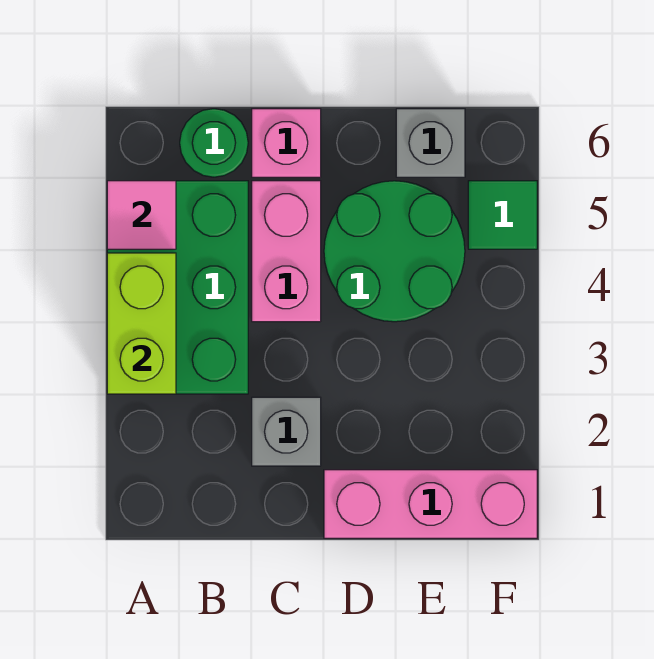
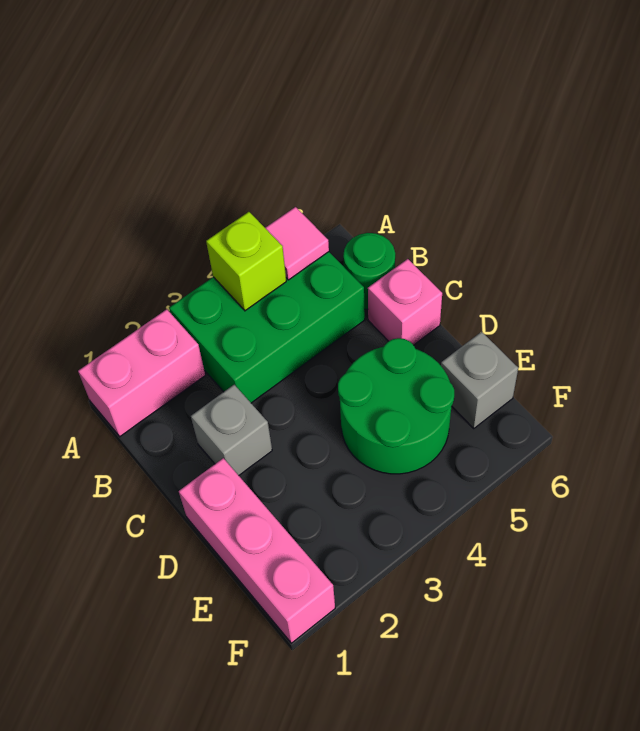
lime brick A3:A4 level 2 -> lime brick A4 level 2
pink brick C4:C5 level 1 -> pink brick A1:A2 level 1
green tile F5 level 1 -> none

